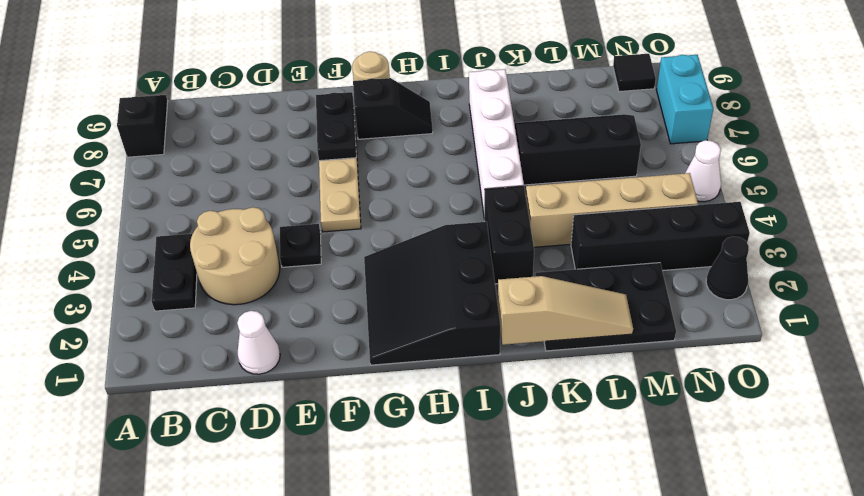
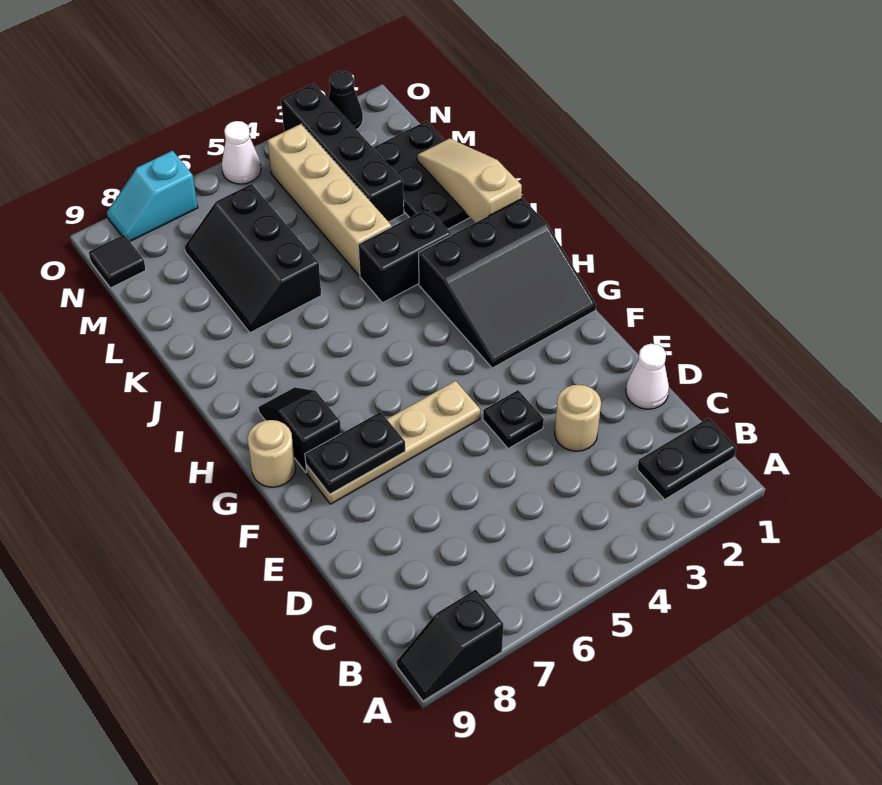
black plate B3:B4 level 1 -> black plate B1:B2 level 1
tan round brick C3:D4 level 1 -> tan round brick D3 level 1
white brick J5:J8 level 1 -> none
cyan brick O7:O8 level 1 -> cyan slope O7:O8 level 1 top 7

